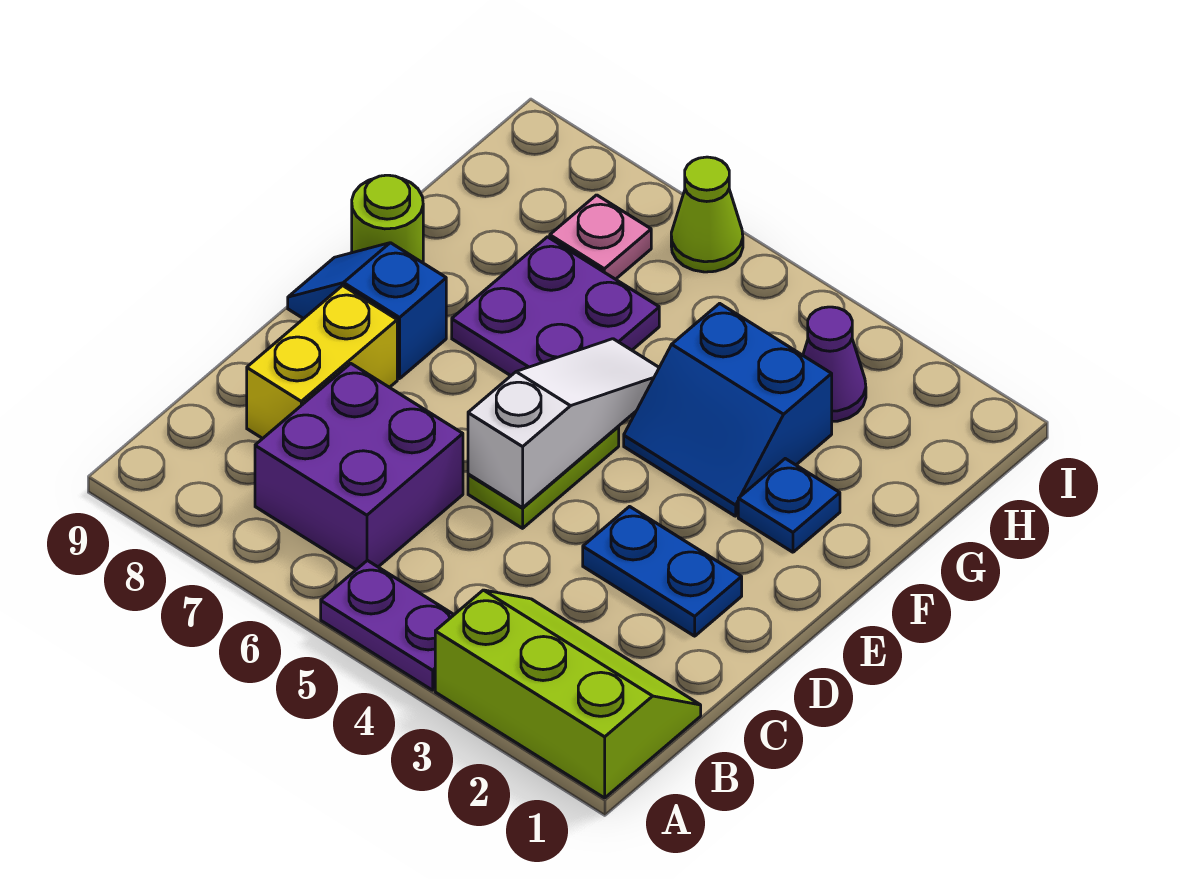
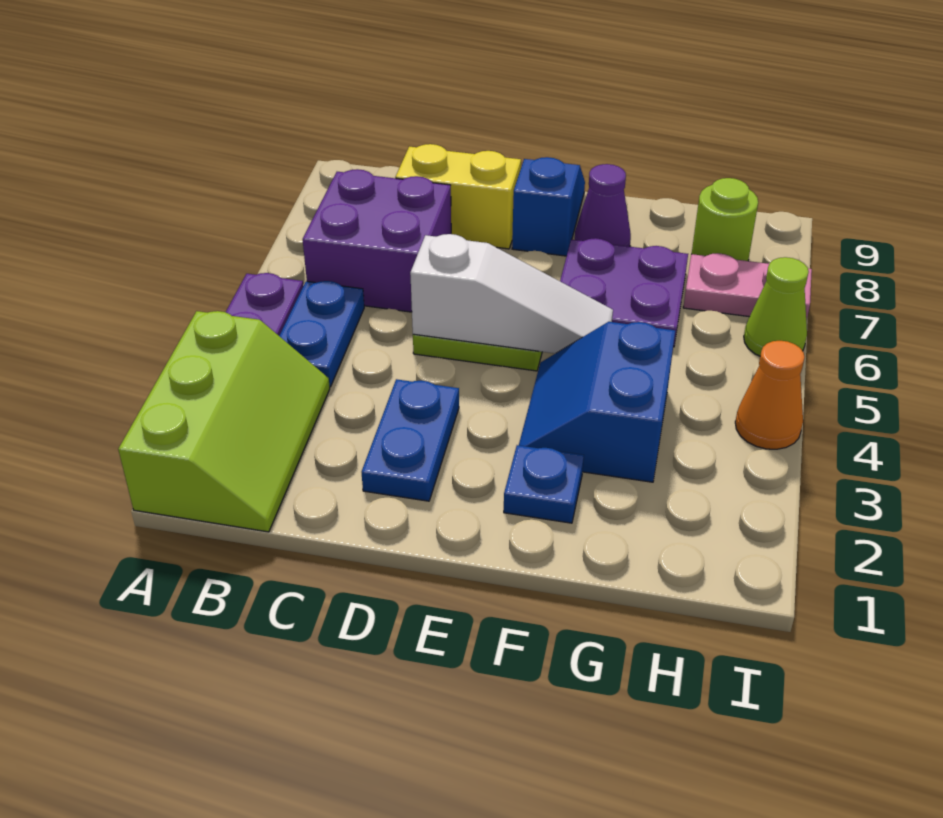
none -> blue plate B4:B5 level 1
lime round brick F9 level 1 -> lime round brick H8 level 1
purple cone H3 level 1 -> purple cone F8 level 1
pink plate H7 level 1 -> pink plate H7:I7 level 1
none -> orange cone I4 level 1

